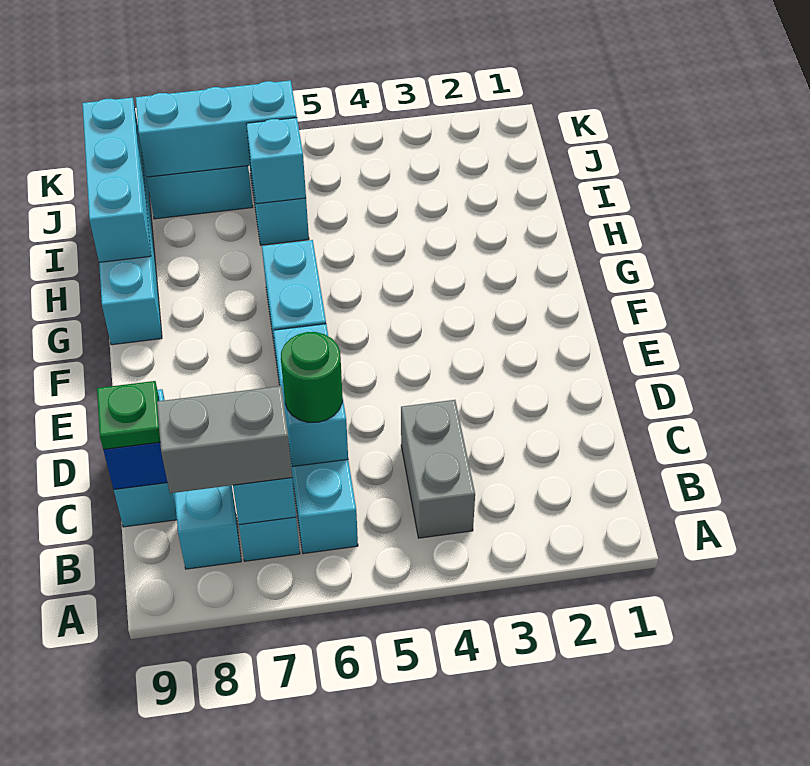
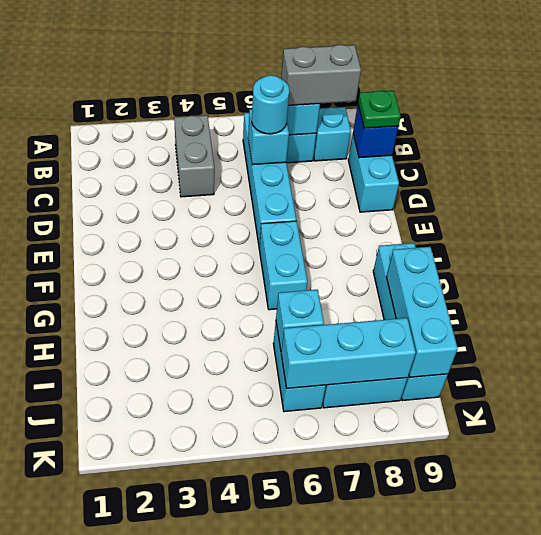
green round brick C6 level 3 -> cyan round brick C6 level 3

